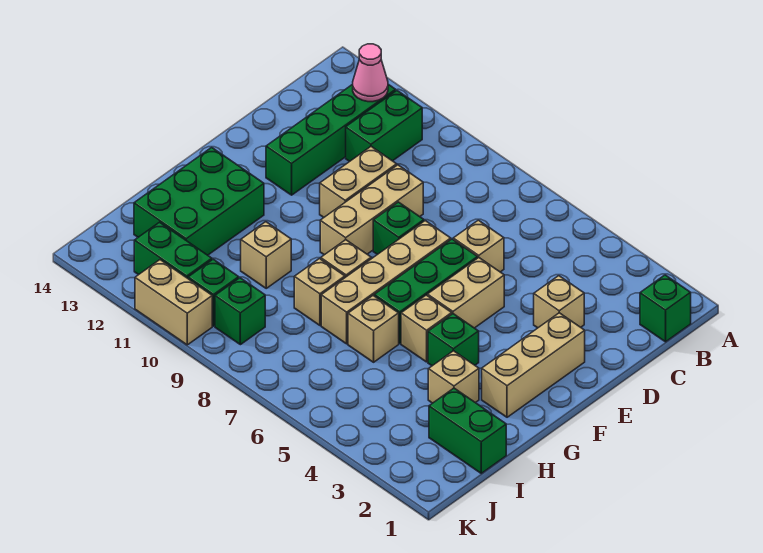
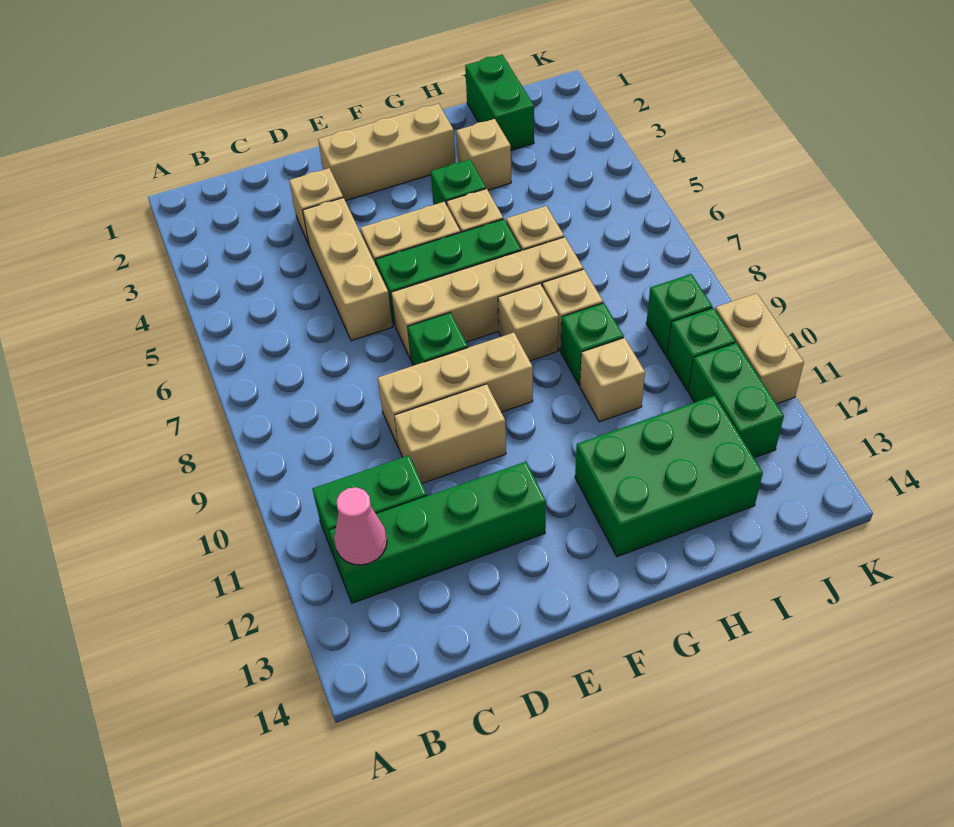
green brick B1 level 1 -> green brick H9 level 1
tan brick D6 level 1 -> tan brick D4:D6 level 1

